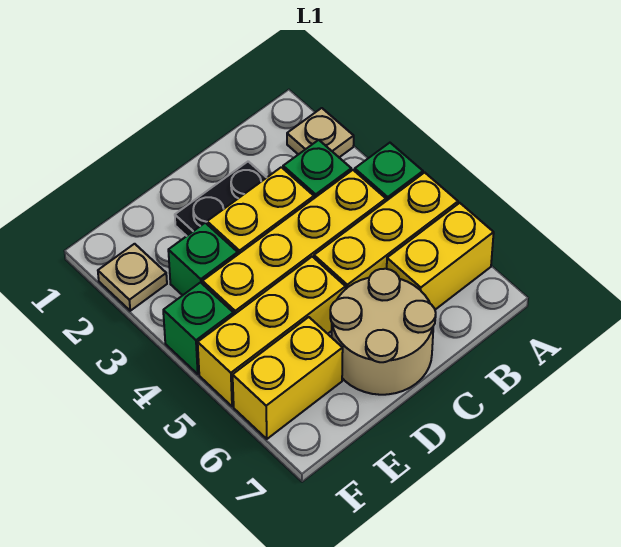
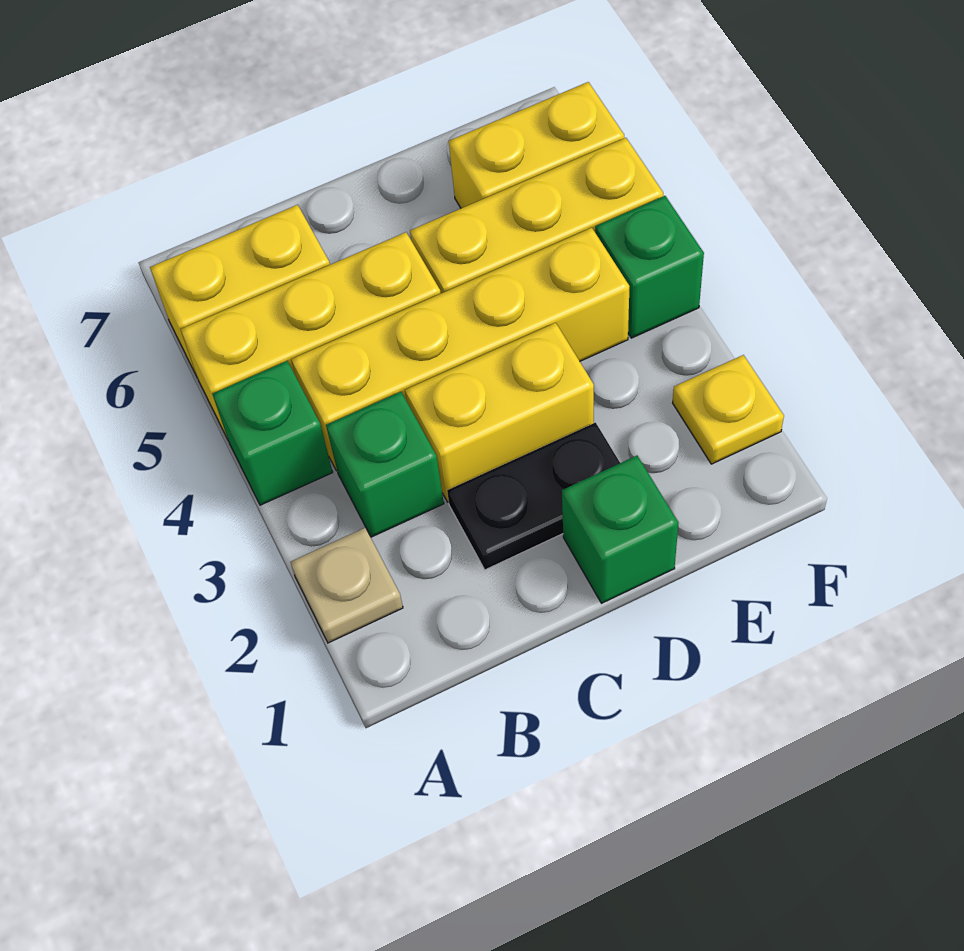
tan round brick C6:D7 level 1 -> none
green brick E3 level 1 -> green brick D1 level 1
tan plate F2 level 1 -> yellow plate F2 level 1

